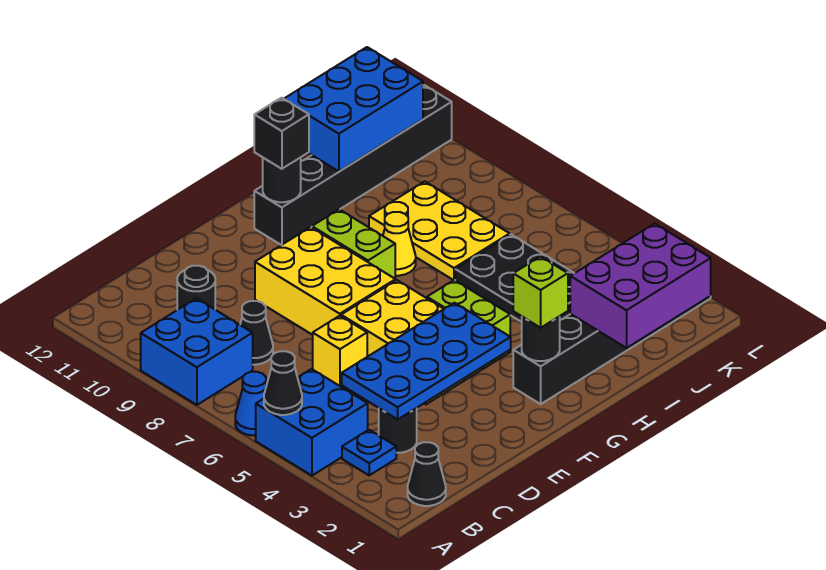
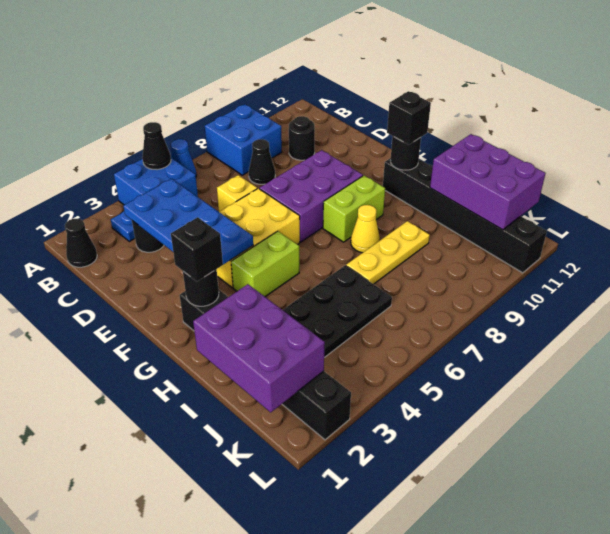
yellow brick E7:F9 level 1 -> purple brick E7:F9 level 1
lime brick G2 level 3 -> black brick G2 level 3
yellow plate I7:J9 level 1 -> yellow plate I7:I9 level 1
blue brick I11:K12 level 2 -> purple brick I11:K12 level 2

